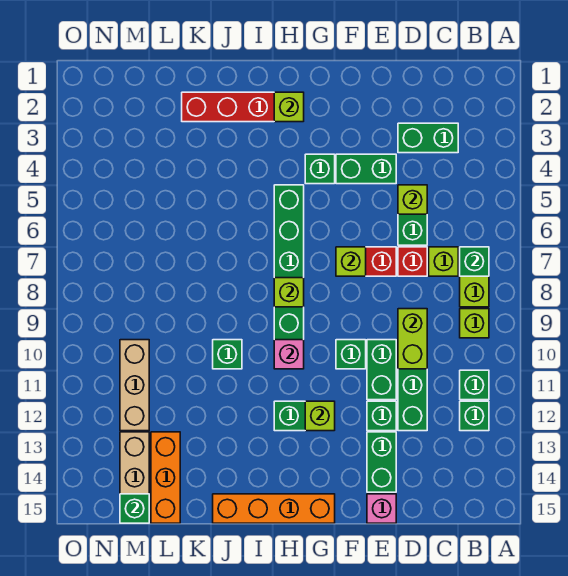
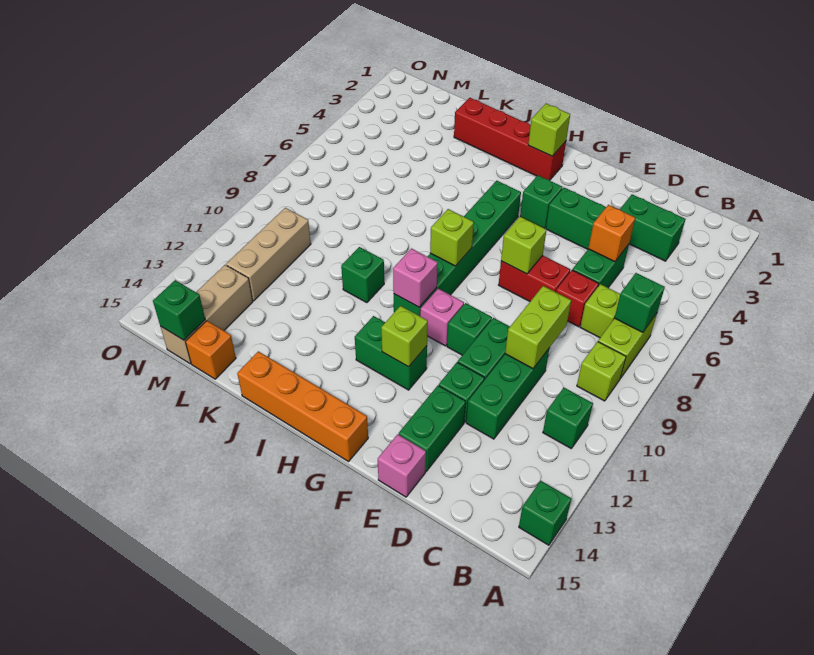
green brick B12 level 1 -> green brick A14 level 1
lime brick D5 level 2 -> orange brick D5 level 2
none -> pink brick G10 level 1
orange brick L13:L15 level 1 -> orange brick L15 level 1

